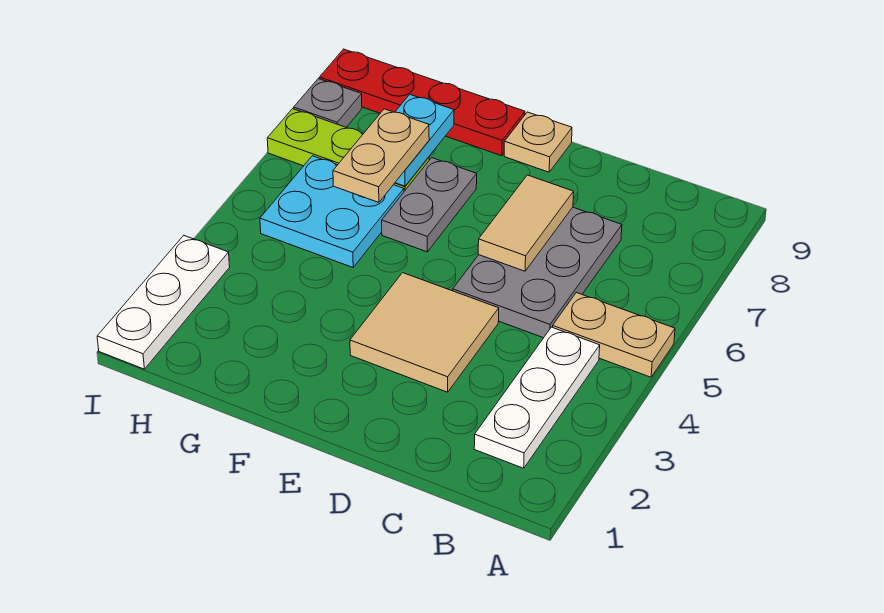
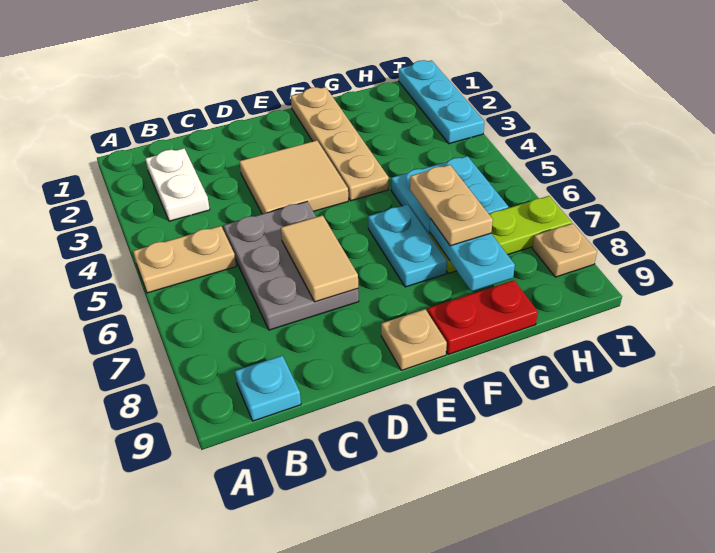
white plate B2:B4 level 1 -> white plate B2:B3 level 1
none -> cyan plate B9 level 1
none -> tan plate F1:F4 level 1
grey plate F6:F7 level 1 -> cyan plate F6:F7 level 1
red plate F9:I9 level 1 -> red plate F9:G9 level 1
white plate I1:I3 level 1 -> cyan plate I1:I3 level 1
grey plate I8 level 1 -> tan plate I8 level 1

